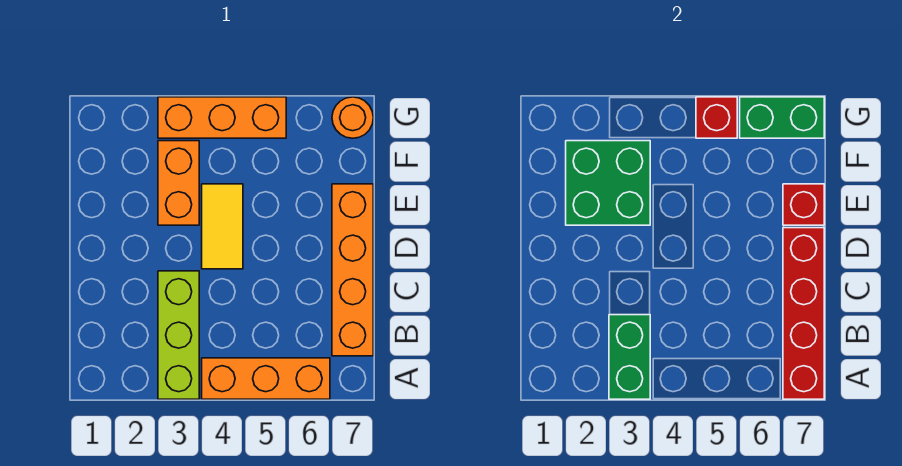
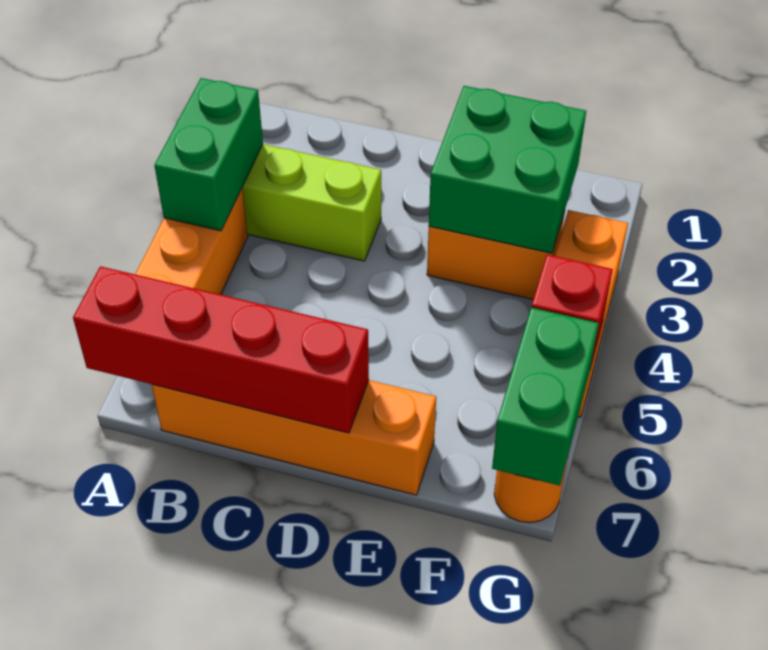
green brick A3:B3 level 2 -> green brick A3:A4 level 2
yellow tile D4:E4 level 1 -> none
red brick E7 level 2 -> none

